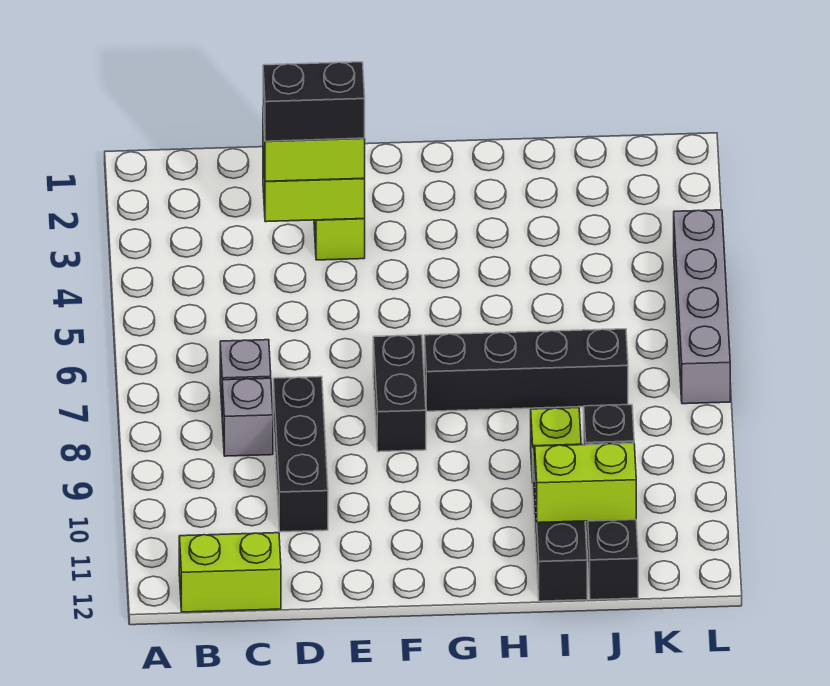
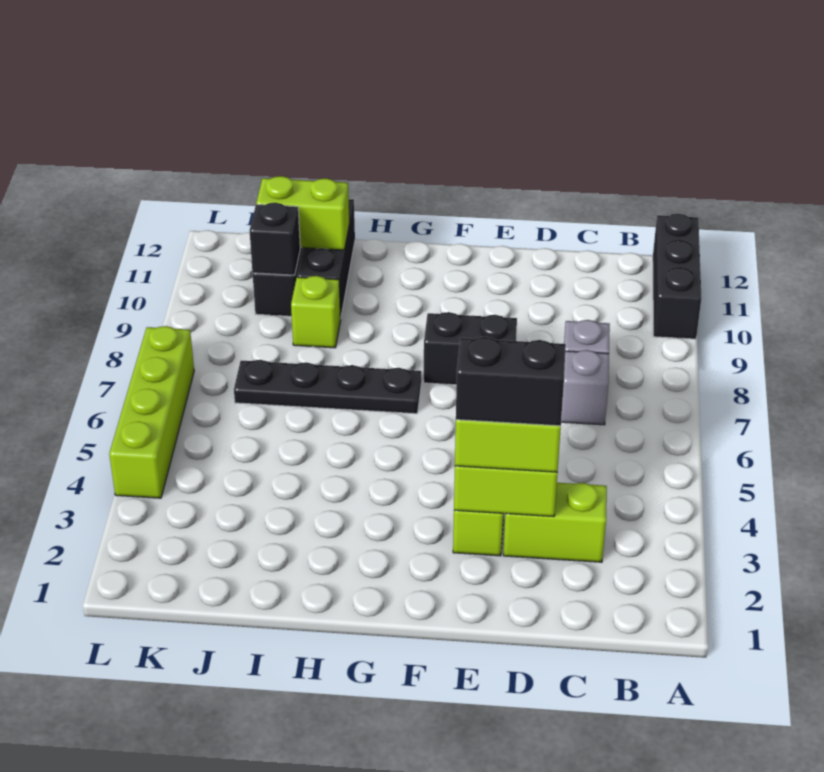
lime brick B12:C12 level 1 -> lime brick C3:D3 level 1
black brick D8:D10 level 1 -> black brick A10:A12 level 1
black brick F7:F8 level 1 -> black brick E8:F8 level 1
black brick G7:J7 level 1 -> black plate G7:J7 level 1
grey brick L4:L7 level 1 -> lime brick L4:L7 level 1

